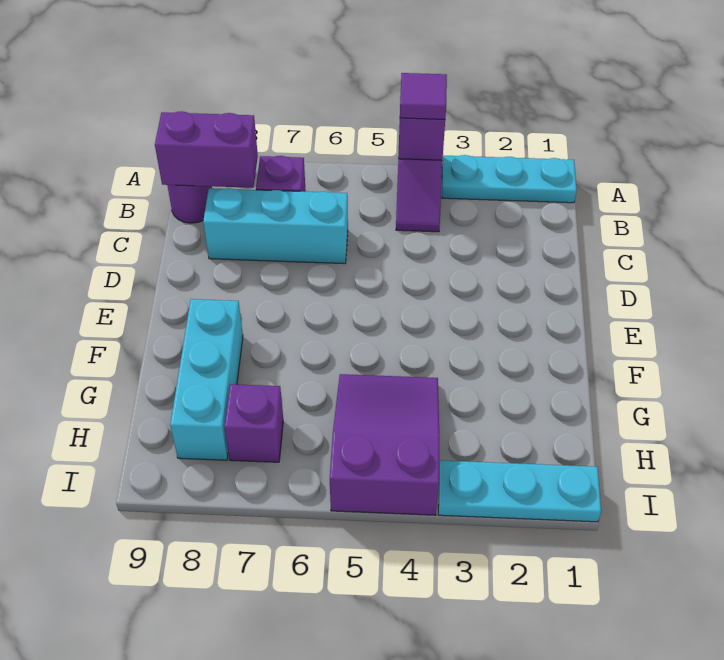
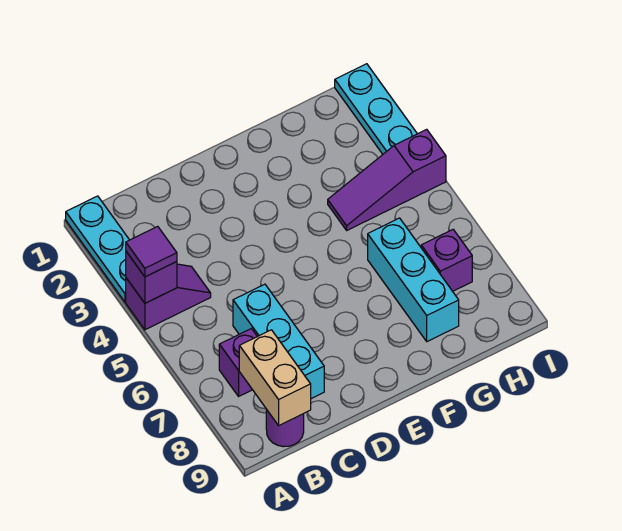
purple brick B8:B9 level 2 -> tan brick B8:B9 level 2
cyan brick F8:H8 level 1 -> cyan brick G6:G8 level 1
purple slope G4:I5 level 1 top I -> purple slope G4:I4 level 1 top I

